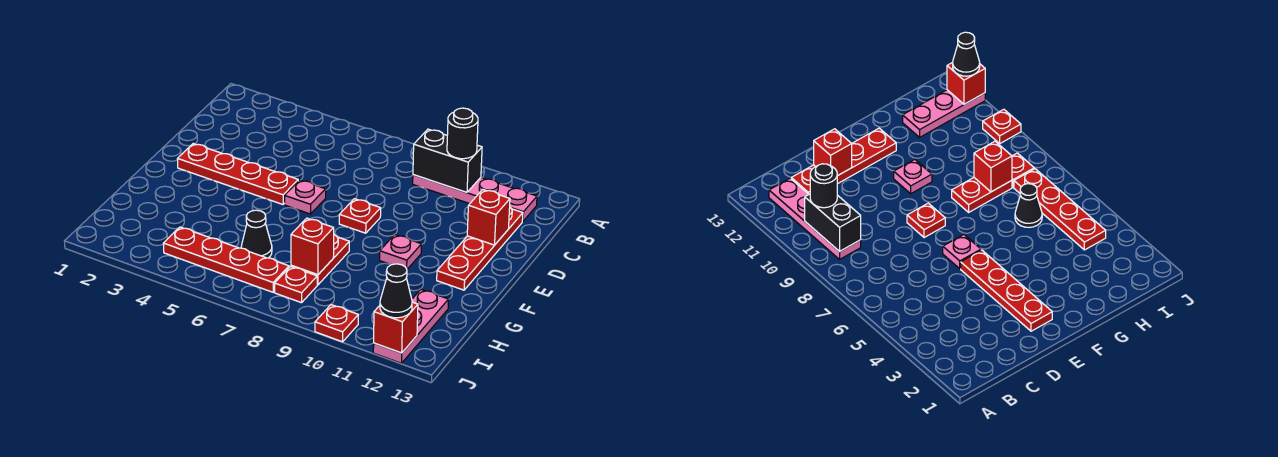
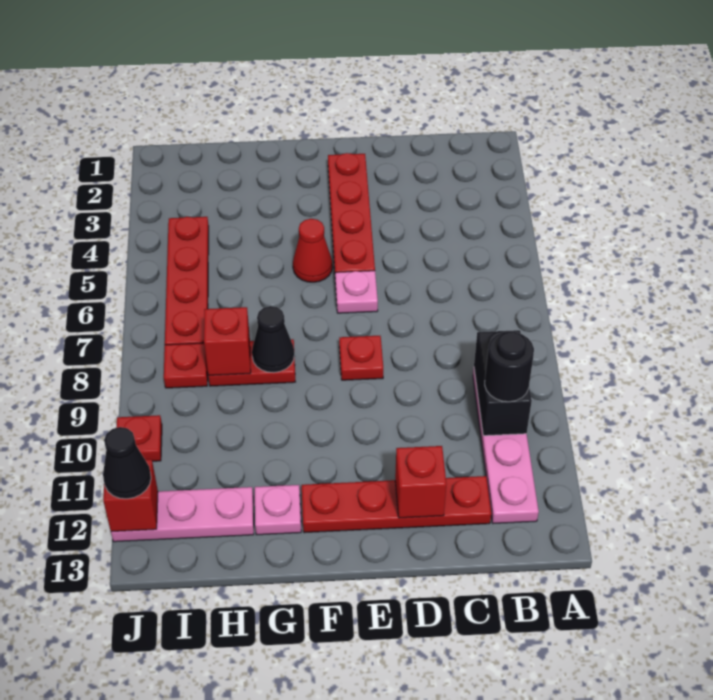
none -> red cone F5 level 1
pink plate F10 level 1 -> pink plate G12 level 1
black cone H6 level 1 -> black cone G8 level 2

